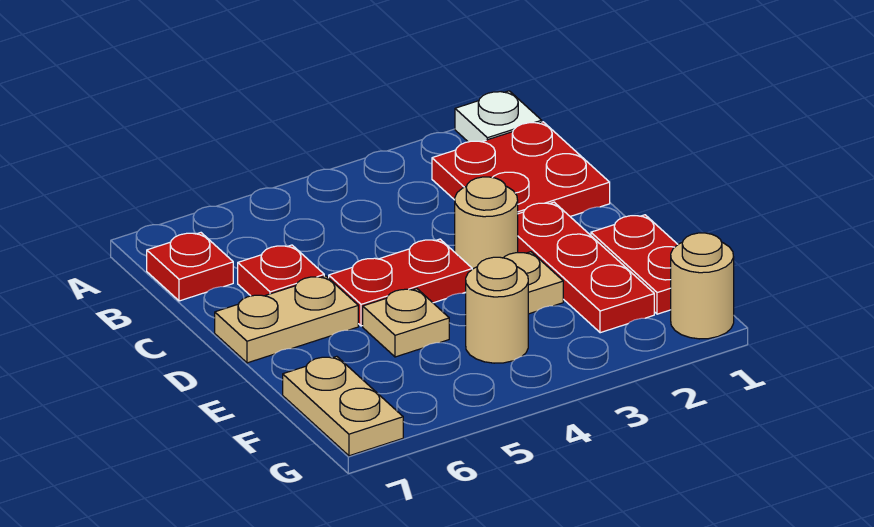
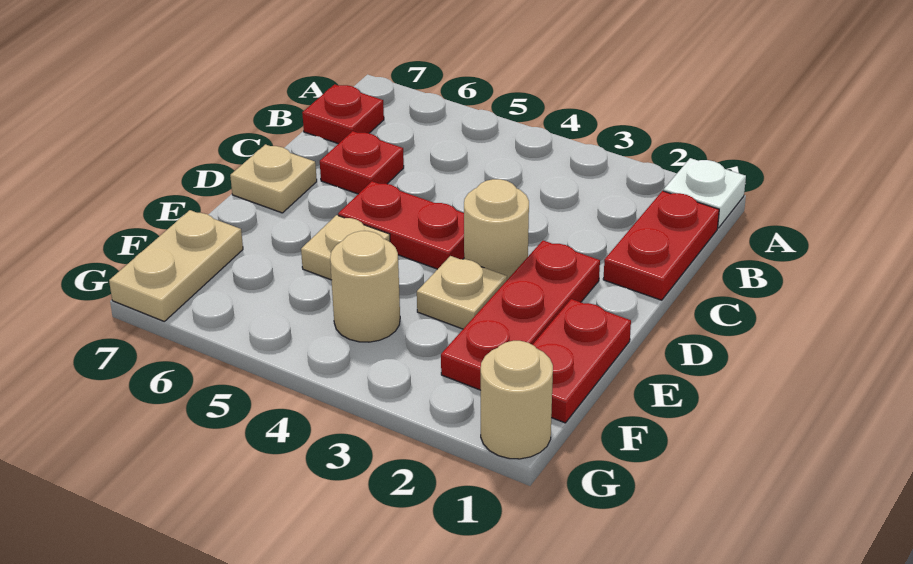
red plate B1:C2 level 1 -> red plate B1:C1 level 1
tan plate D6:D7 level 1 -> tan plate D7 level 1

